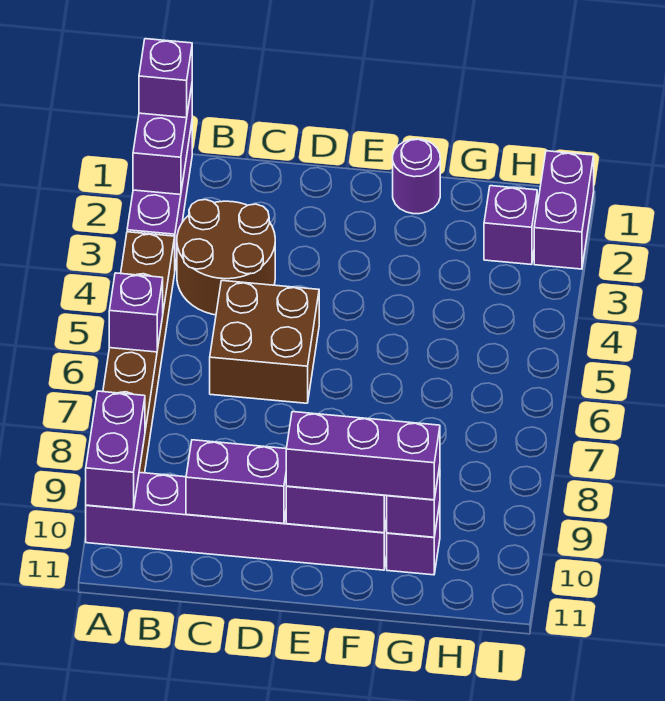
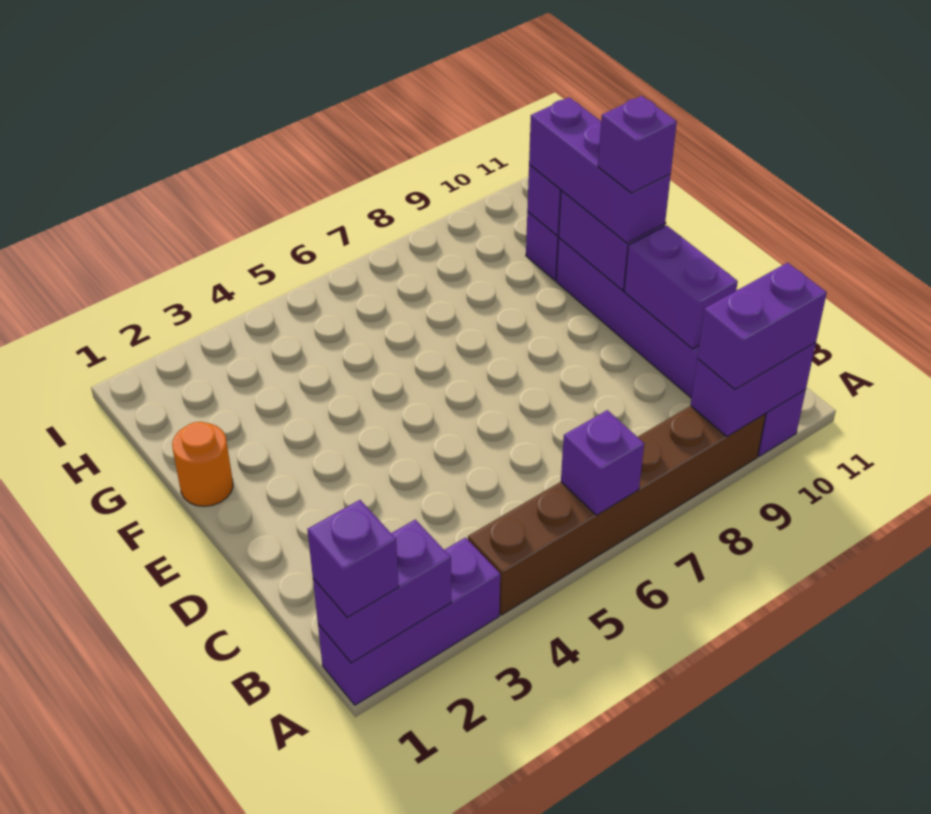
brown round brick B3:C4 level 1 -> none
brown brick C5:D6 level 1 -> none
purple round brick F1 level 1 -> orange round brick F1 level 1
purple brick H2 level 1 -> purple brick E10 level 4
purple brick I1:I2 level 1 -> purple brick A9:A10 level 3

